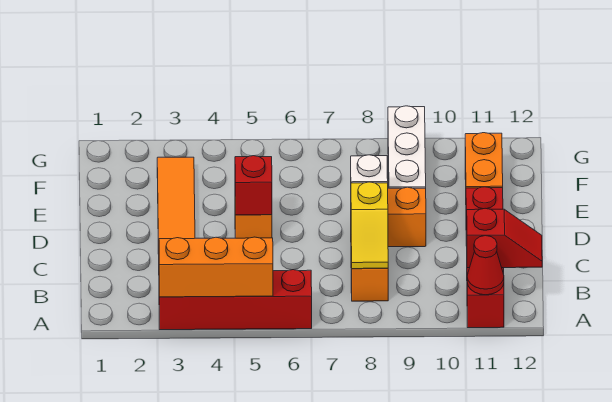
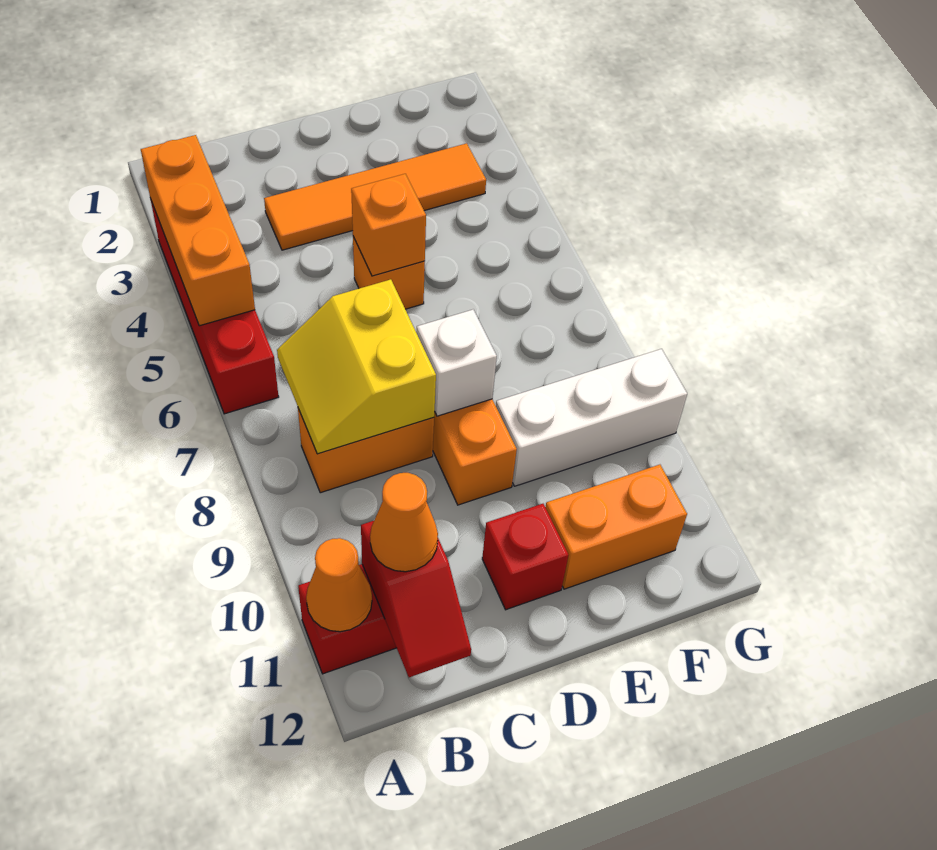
red cone A11 level 2 -> orange cone A11 level 2
yellow slope B8:C8 level 2 top C -> yellow slope B7:C8 level 2 top C
none -> orange cone B11 level 3
red brick D5 level 2 -> orange brick D5 level 2

